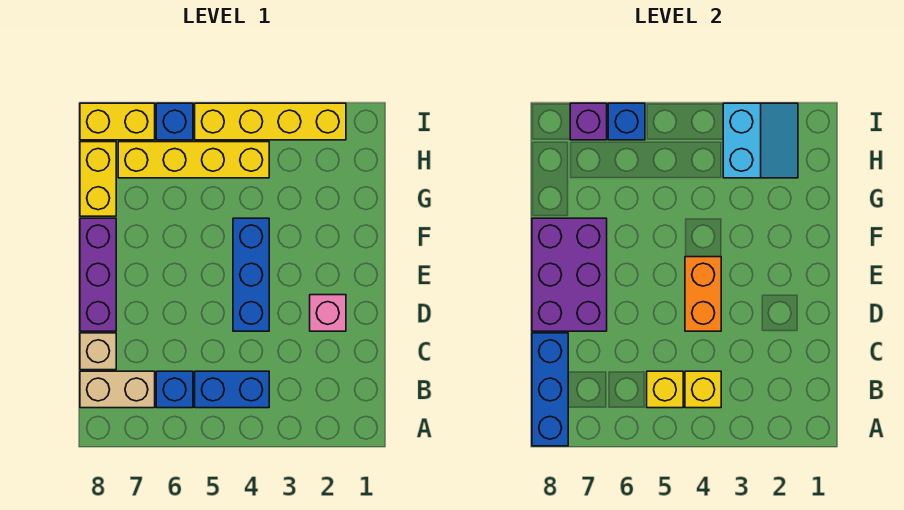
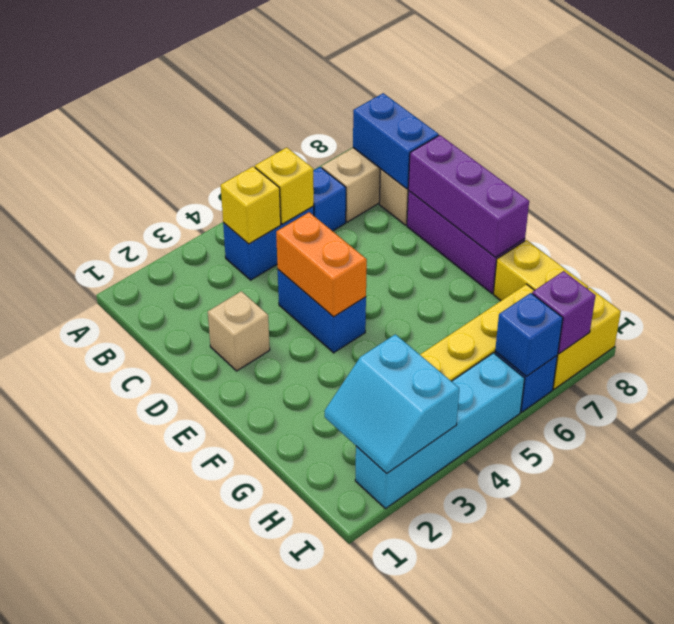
blue brick A8:C8 level 2 -> blue brick B8:C8 level 2
pink brick D2 level 1 -> tan brick D2 level 1
blue brick D4:F4 level 1 -> blue brick D4:E4 level 1
purple brick D7:F8 level 2 -> purple brick D8:F8 level 2
yellow brick I2:I5 level 1 -> cyan brick I2:I5 level 1

